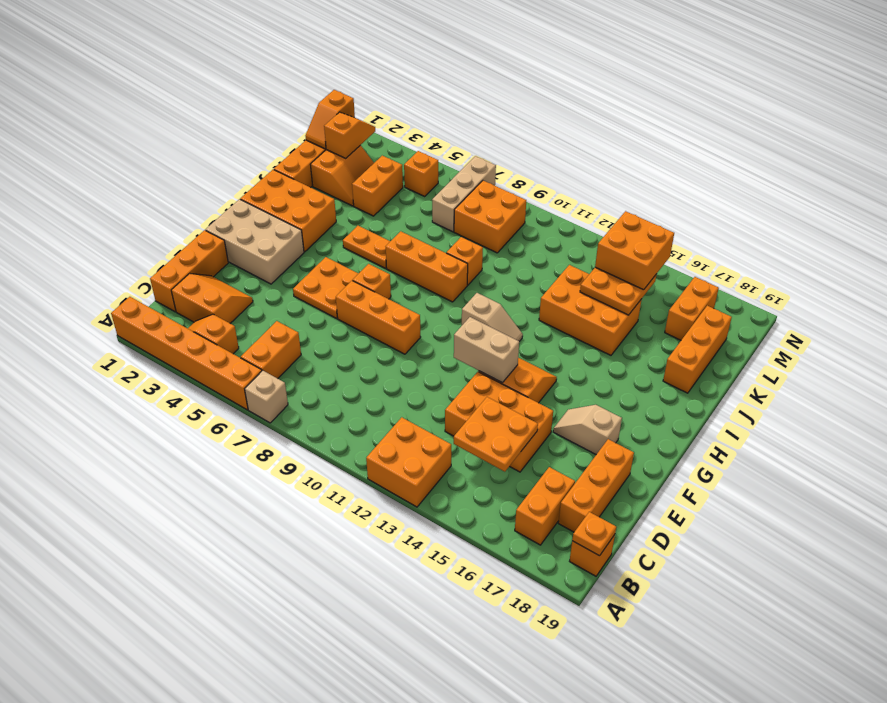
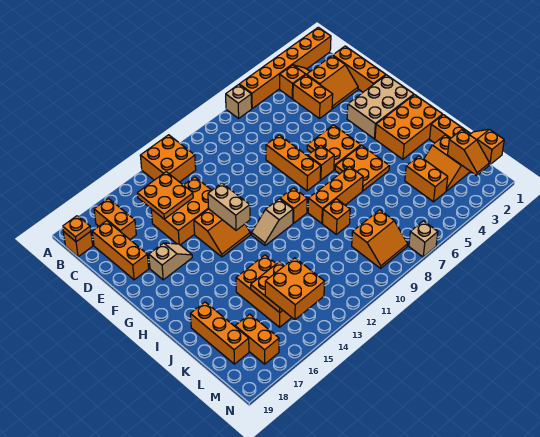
orange brick B6:C6 level 1 -> orange brick C4:D4 level 1
orange brick F7:F9 level 1 -> orange brick E8:G8 level 1
tan brick F12:F13 level 2 -> tan brick F13:G13 level 2
orange plate I5:I6 level 1 -> orange plate H5:I6 level 1
orange brick J13:K15 level 1 -> orange brick J14:L15 level 1
tan brick L7:N7 level 1 -> tan brick N7 level 1
orange brick L8:M9 level 1 -> orange slope L8:M9 level 1 top L
orange brick M5 level 1 -> orange brick H10 level 1

